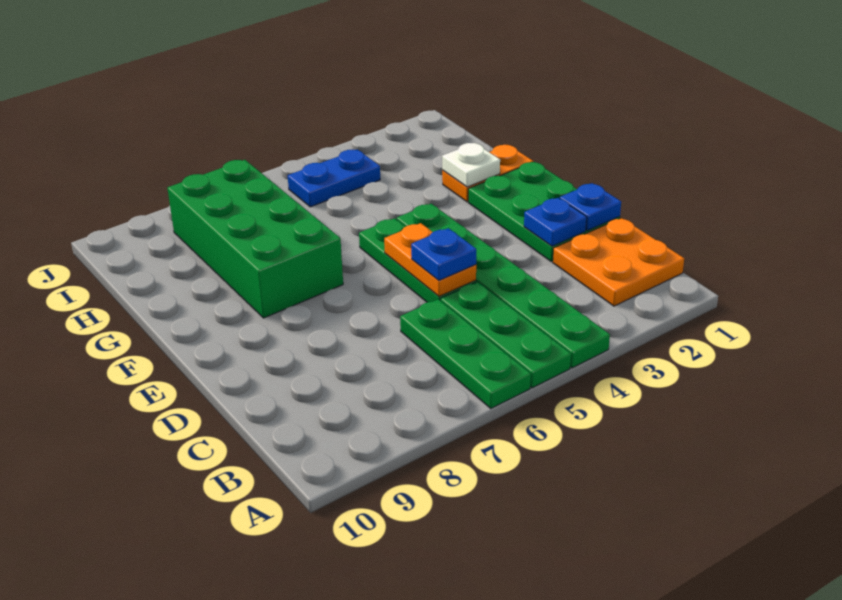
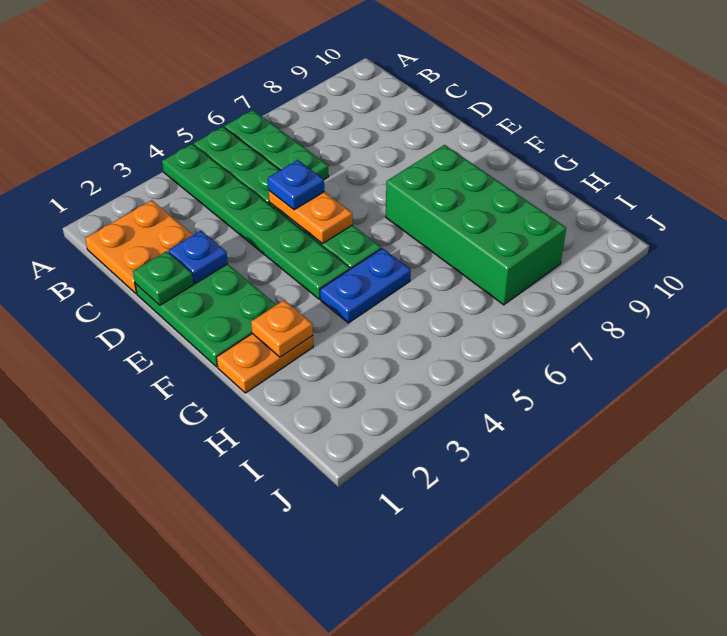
blue plate D1 level 2 -> green plate D1 level 2
white plate G2 level 2 -> orange plate G2 level 2
blue plate I4:I5 level 1 -> blue plate G4:G5 level 1

